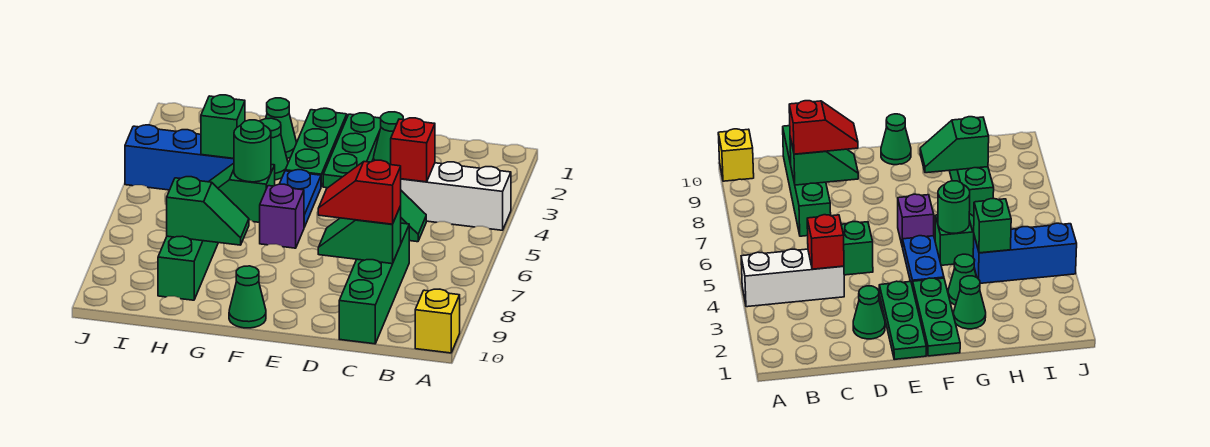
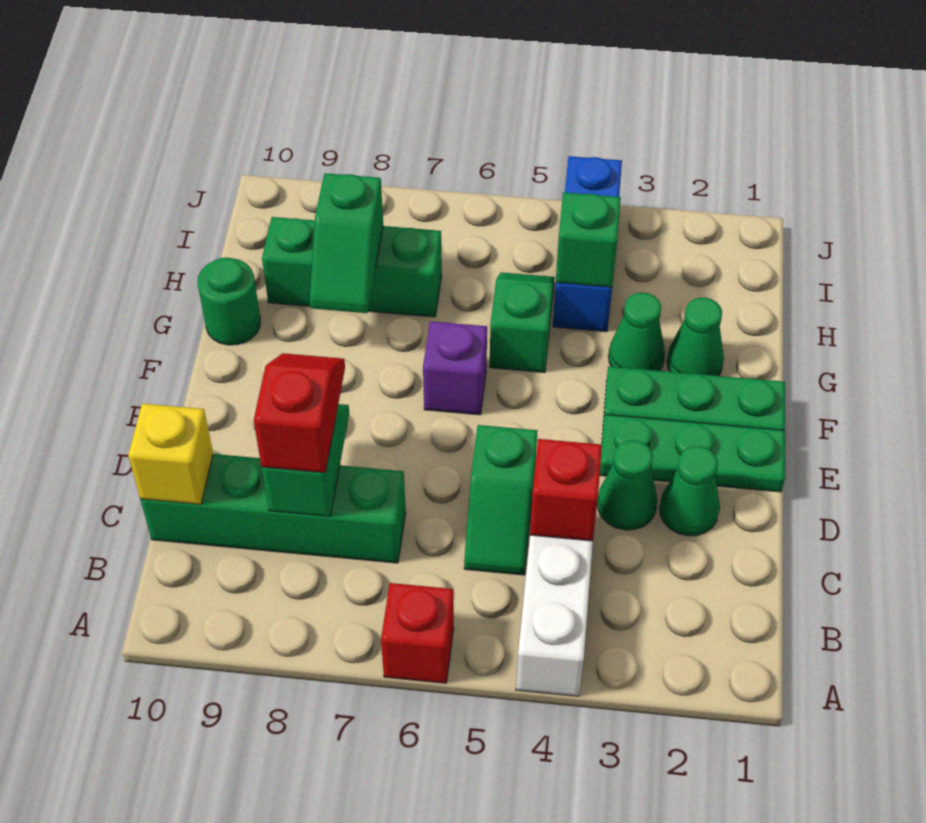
none -> red brick A6 level 1
yellow brick A10 level 1 -> yellow brick C10 level 2
blue plate F4:F5 level 1 -> none
green cone F10 level 1 -> green cone D3 level 1
green round brick G5 level 2 -> green round brick G10 level 1

